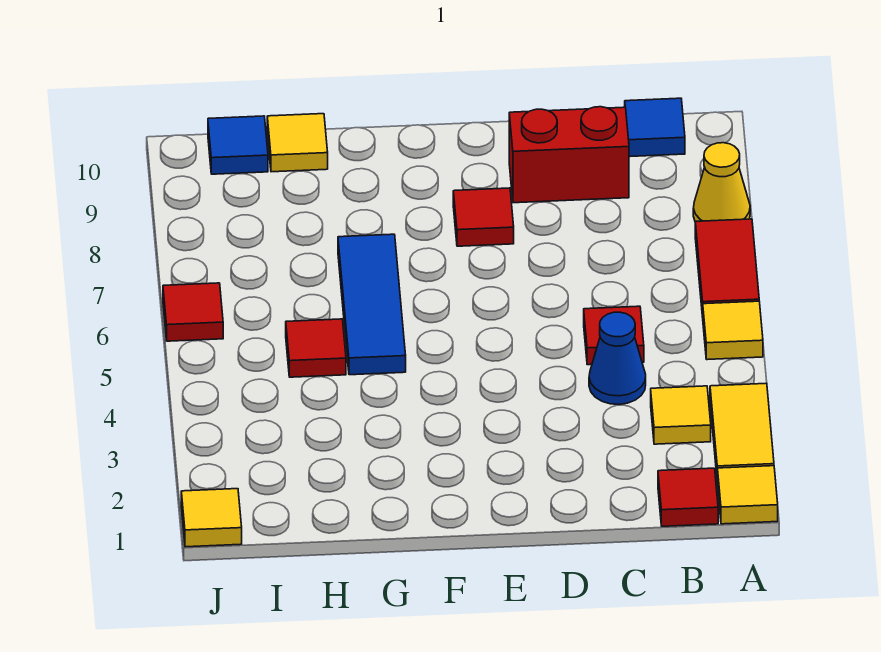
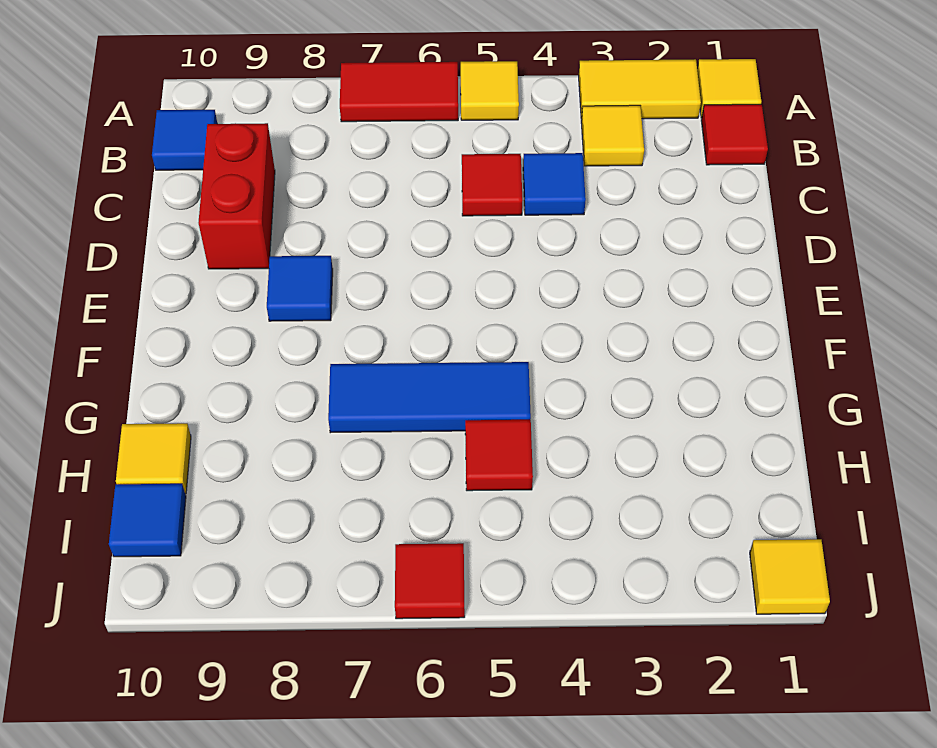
yellow cone A8 level 1 -> none
blue cone C4 level 1 -> blue tile C4 level 1
red tile E8 level 1 -> blue tile E8 level 1

